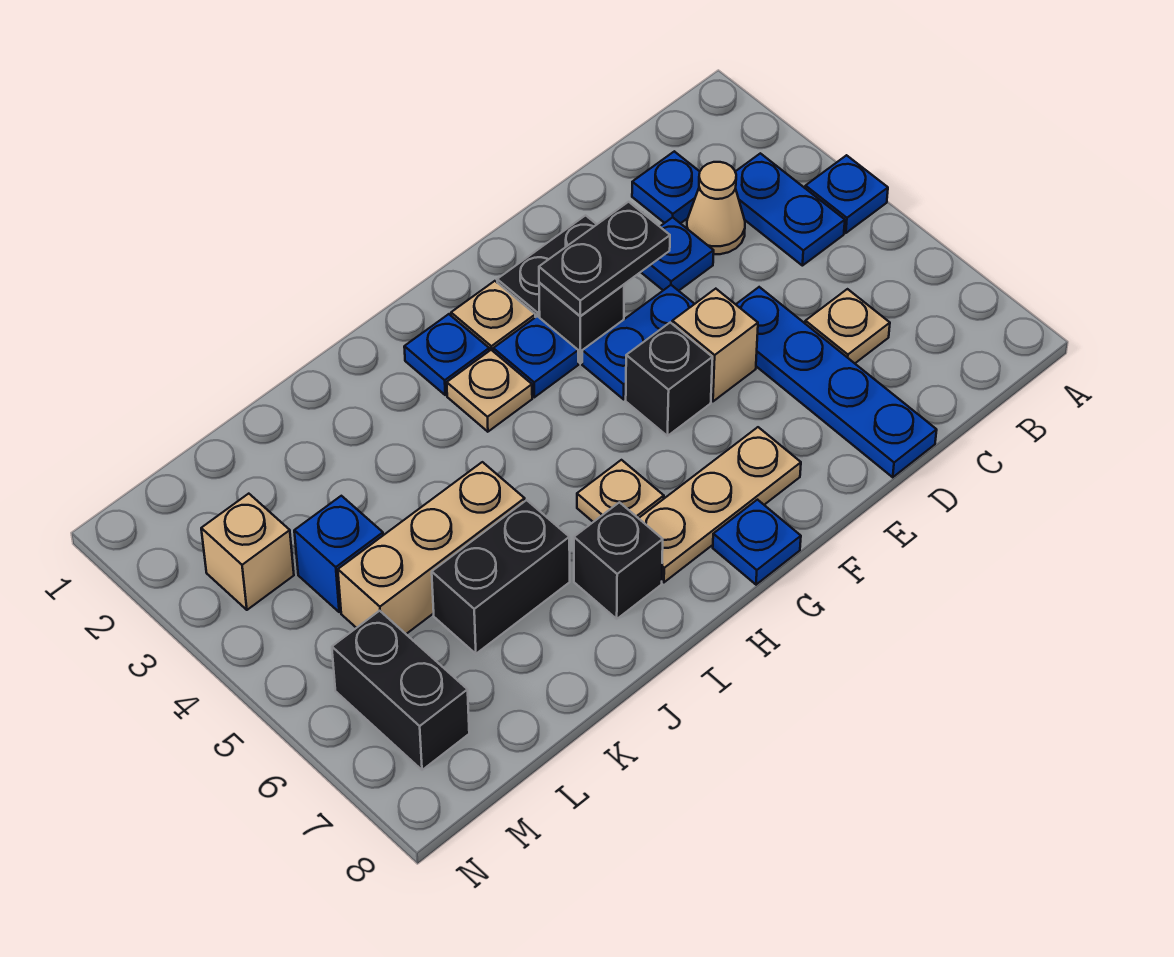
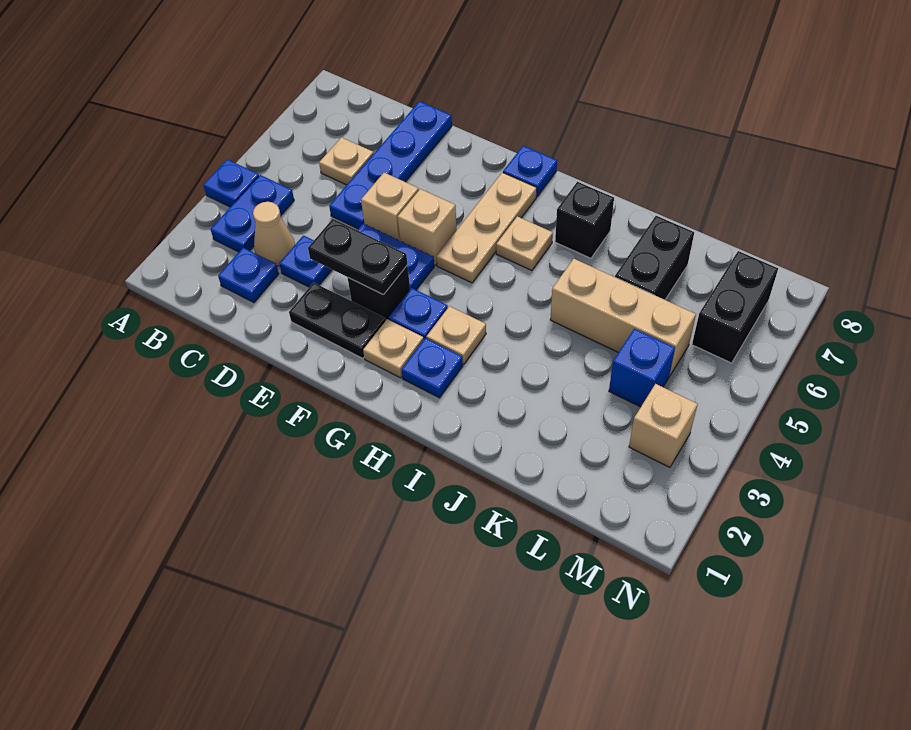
black brick F5 level 1 -> tan brick F5 level 1
tan plate F7:H7 level 1 -> tan plate G5:G7 level 1
black brick J6:K6 level 1 -> black brick K6:K7 level 1

